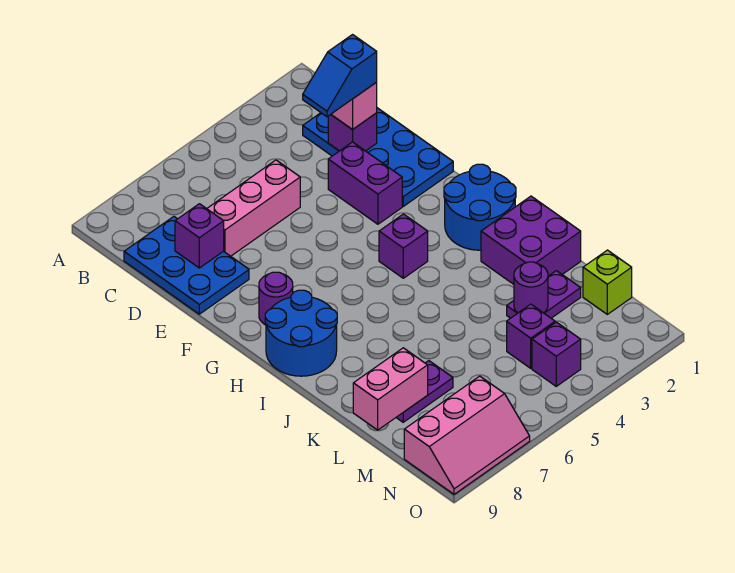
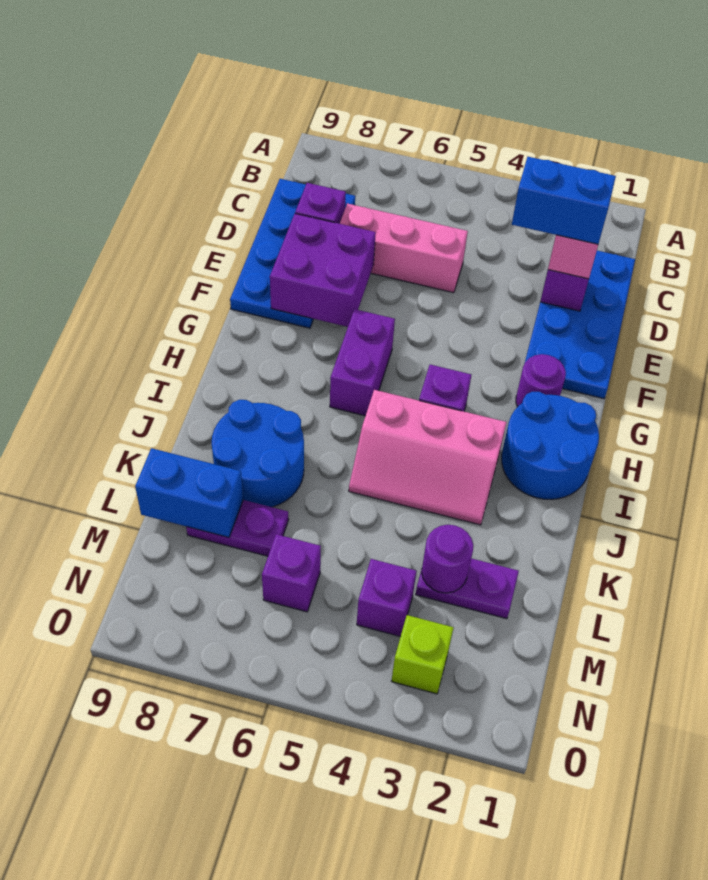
blue plate C8:E9 level 1 -> blue plate C8:F9 level 1
blue slope D2:D3 level 4 top 2 -> blue brick D2:D3 level 4
purple brick E3:F3 level 1 -> purple brick G6:H6 level 1
purple round brick G8 level 1 -> purple round brick G2 level 1
blue round brick H8:I9 level 1 -> blue round brick J7:K8 level 1
purple brick J1:K2 level 1 -> purple brick E7:F8 level 2
pink brick L8:L9 level 2 -> blue brick L8:L9 level 2
lime brick M1 level 1 -> lime brick N3 level 1
purple brick N4 level 1 -> purple brick M6 level 1
pink slope N7:O9 level 1 top N -> pink slope I3:J5 level 1 top I

